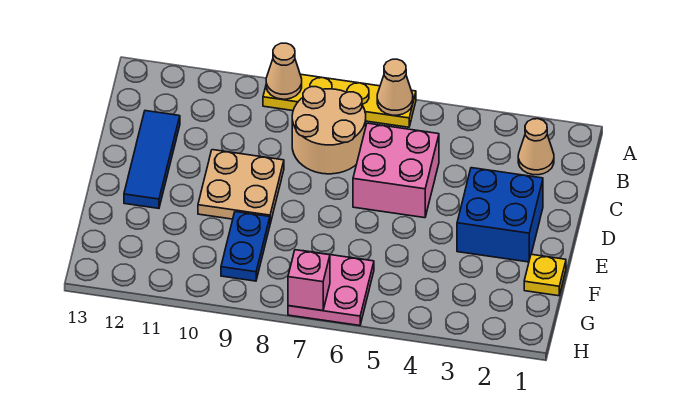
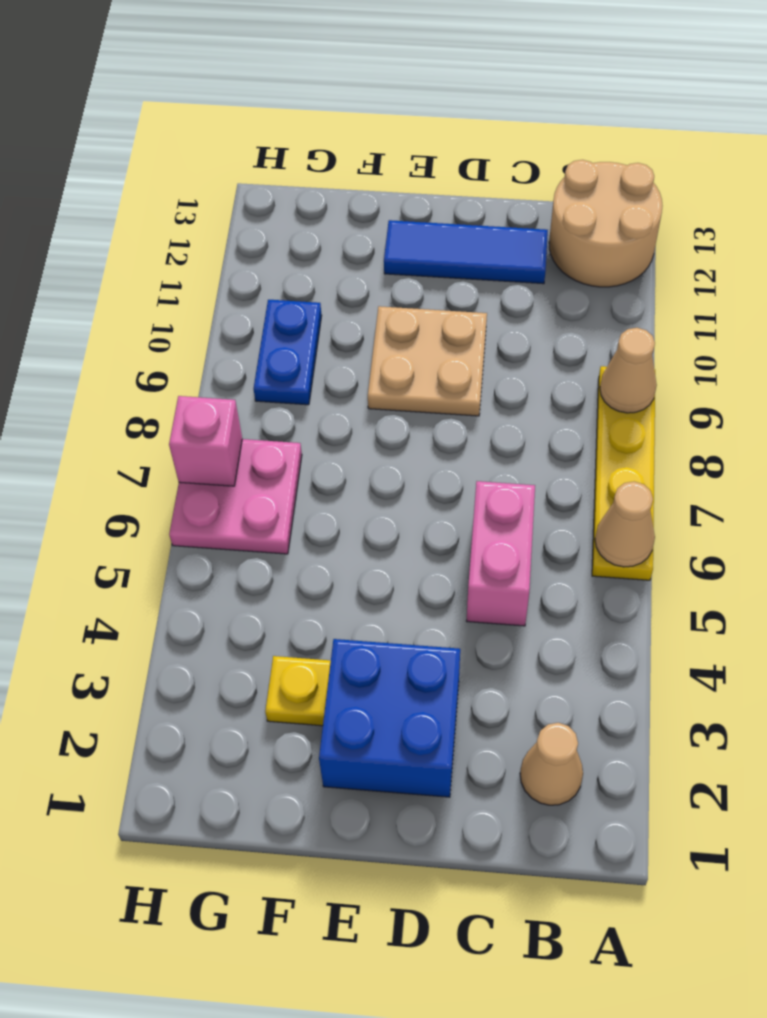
tan round brick B7:C8 level 1 -> tan round brick A12:B13 level 1
pink brick C5:D6 level 1 -> pink brick C5:C6 level 1
yellow plate F1 level 1 -> yellow plate F3 level 1
blue plate F9:G9 level 1 -> blue plate G9:G10 level 1

